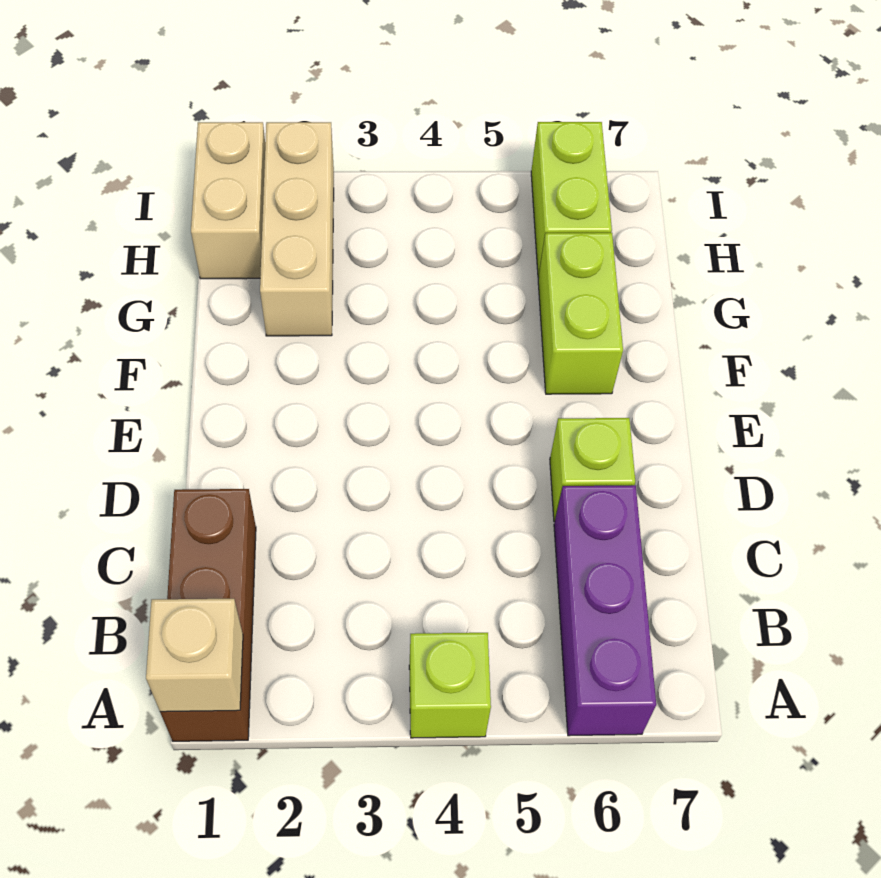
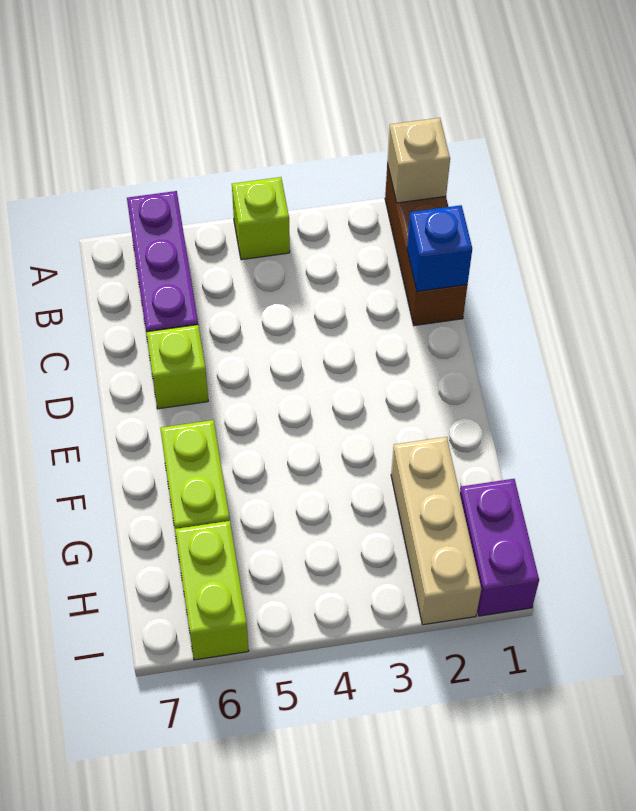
none -> blue brick C1 level 2
tan brick H1:I1 level 1 -> purple brick H1:I1 level 1

